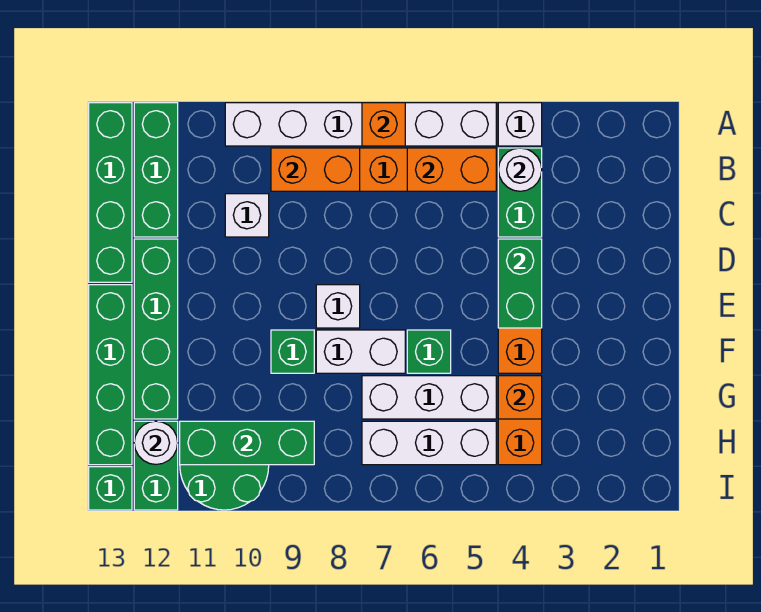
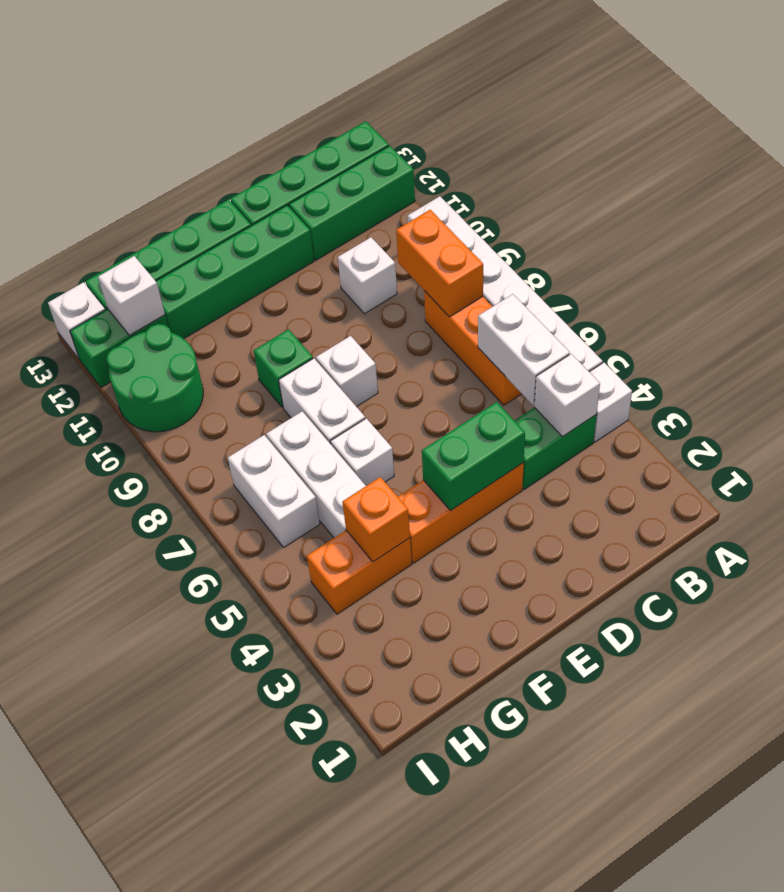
orange brick A7 level 2 -> none
white round brick B4 level 2 -> white brick B4 level 2
orange brick B5:B6 level 2 -> white brick B5:B6 level 2
green brick F6 level 1 -> white brick F6 level 1
white brick H5:H7 level 1 -> white brick H6:H7 level 1
green brick H9:H11 level 2 -> none
white round brick H12 level 2 -> white brick H12 level 2
green brick I13 level 1 -> white brick I13 level 1

